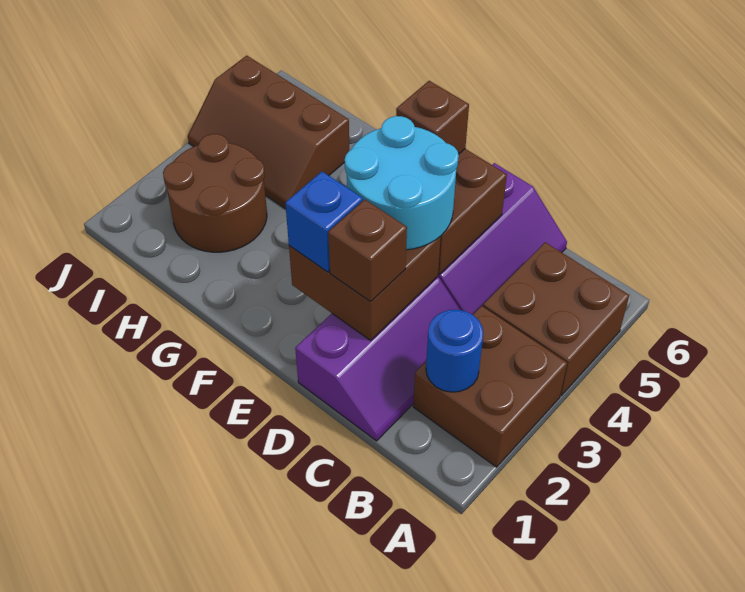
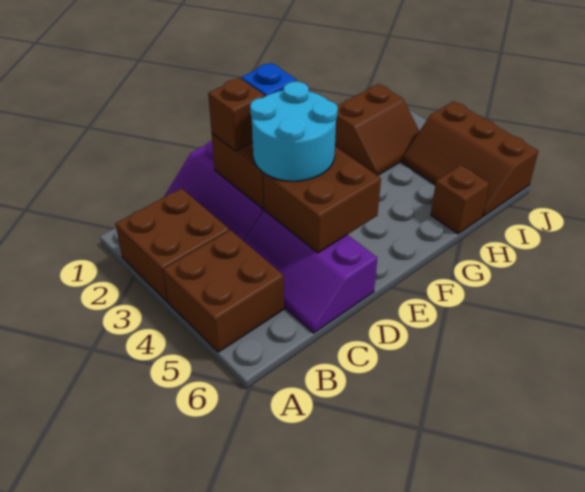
blue round brick B2 level 2 -> none
brown brick E5 level 3 -> brown brick H6 level 1
brown round brick H2:I3 level 1 -> brown slope H2:I3 level 1 top 2
brown slope H4:J5 level 1 top 5 -> brown slope I4:J6 level 1 top J

